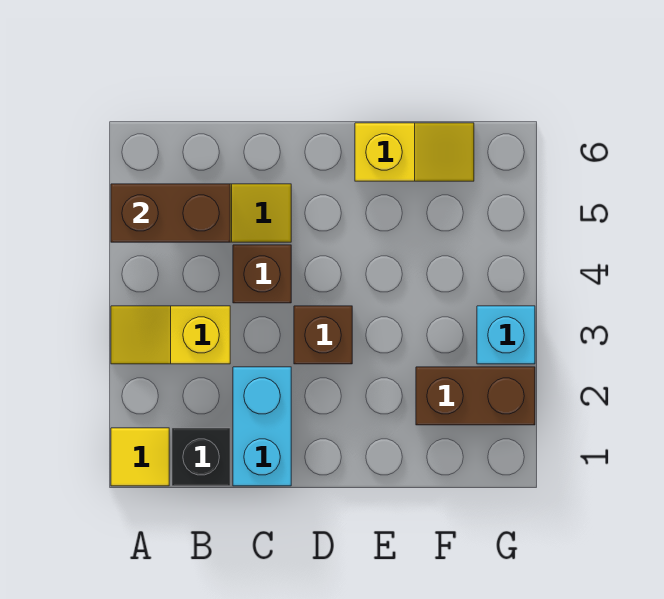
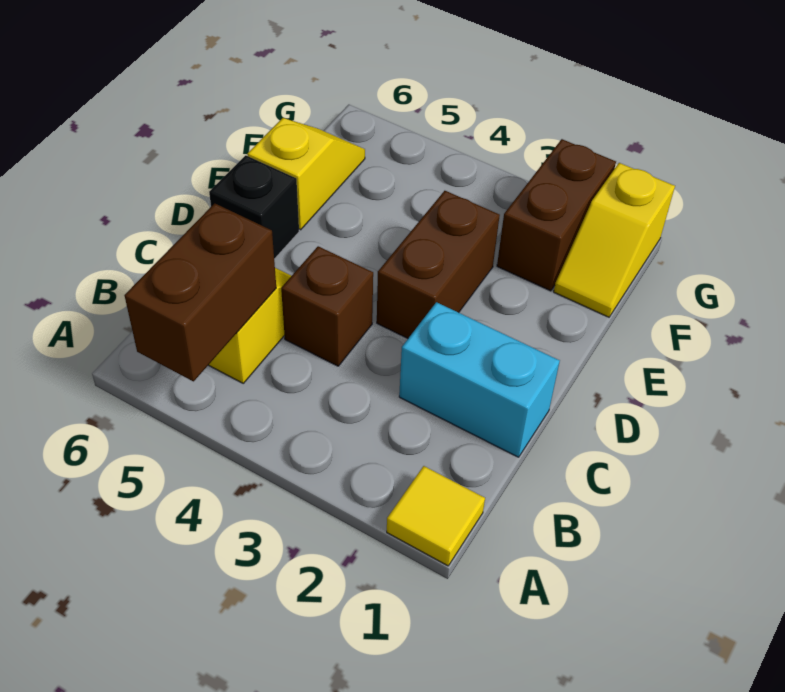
yellow slope A3:B3 level 1 top B -> yellow slope F1:G1 level 1 top G
black brick B1 level 1 -> black brick D6 level 1
brown brick D3 level 1 -> brown brick D3:E3 level 1
cyan brick G3 level 1 -> none

